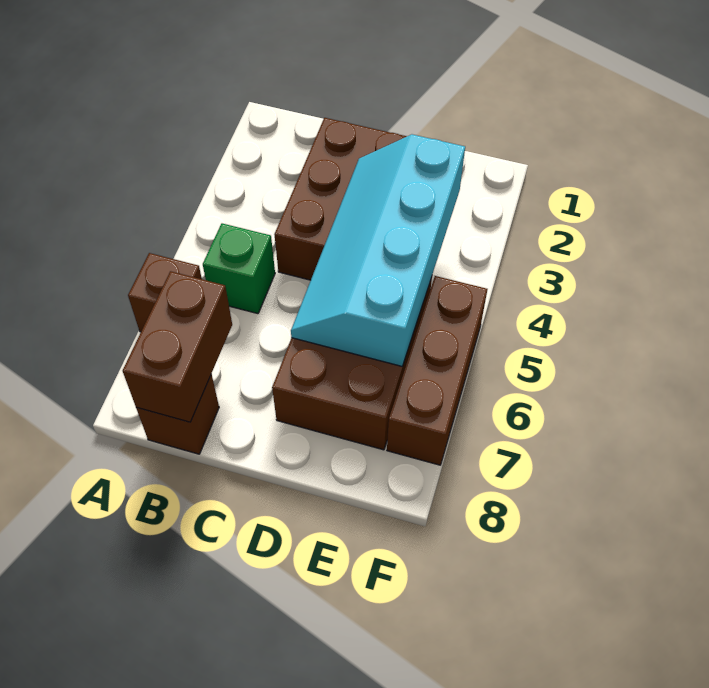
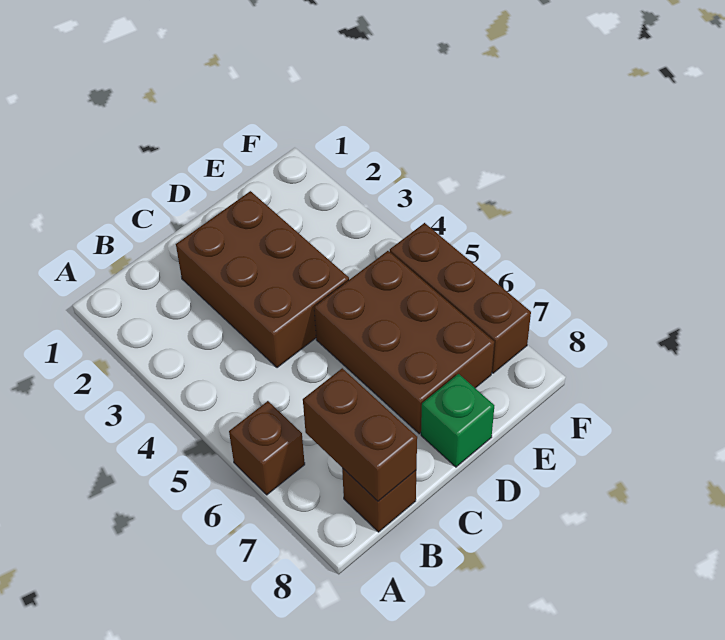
green brick B5 level 1 -> green brick D8 level 1
cyan slope D3:E6 level 2 top E -> none

